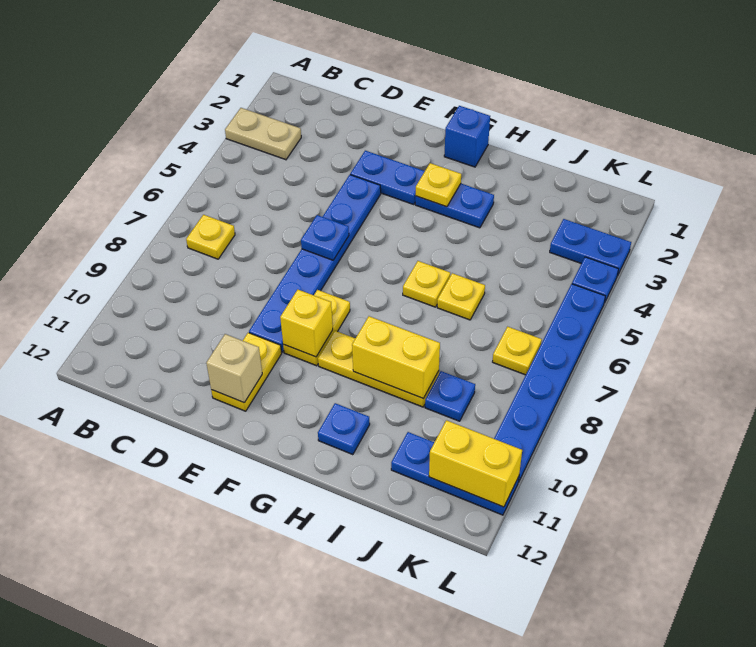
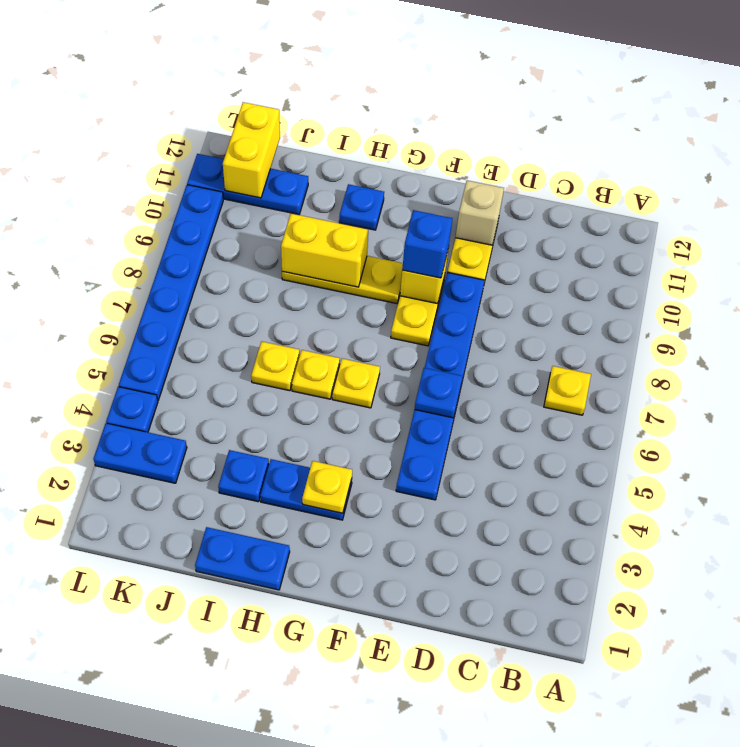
tan plate A3:B3 level 1 -> none
blue plate E3:F3 level 1 -> blue plate H1:I1 level 1
blue brick G1 level 1 -> blue brick F9 level 3
blue plate J9 level 1 -> blue plate I3 level 1
yellow plate K7 level 1 -> yellow plate G6 level 1
yellow brick K11:L11 level 2 -> yellow brick K11:K12 level 2

